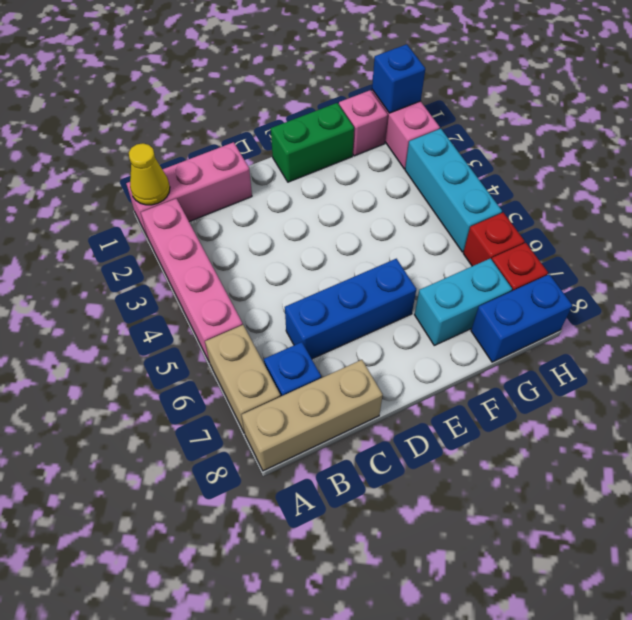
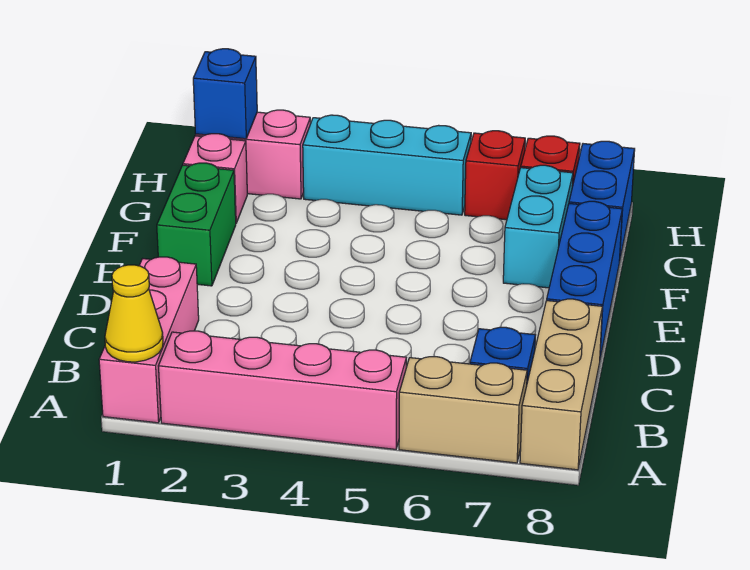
blue brick C6:E6 level 1 -> blue brick D8:F8 level 1

